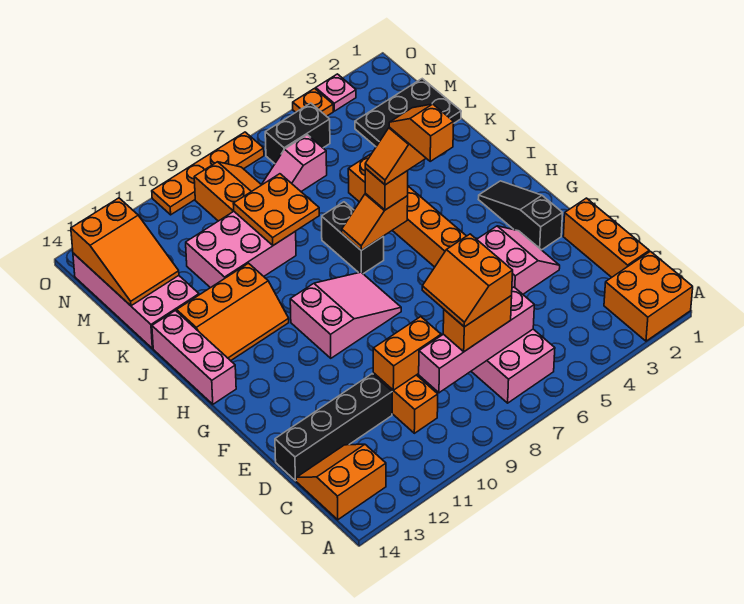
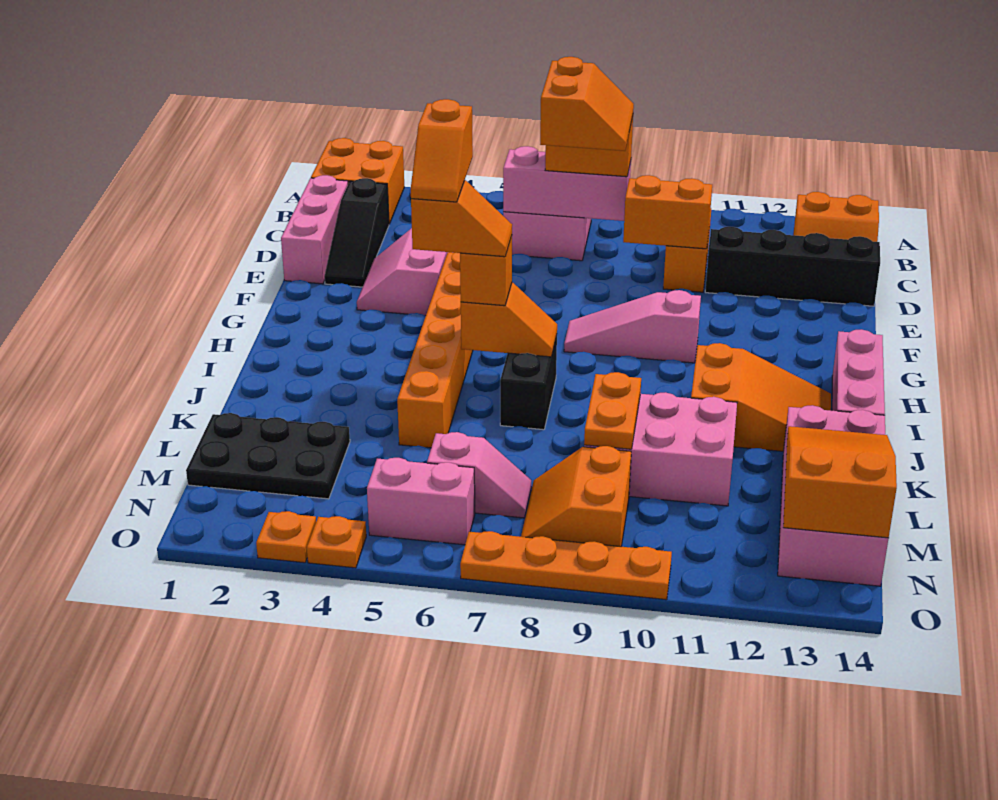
orange brick C1:E1 level 1 -> pink brick C1:E1 level 1
pink brick C6:C9 level 2 -> pink brick C6:C8 level 2
black slope F2:H2 level 1 top F -> black slope C2:E2 level 1 top C
pink slope G8:H10 level 1 top 10 -> pink slope G8:G10 level 1 top 10
orange slope I11:J13 level 1 top J -> orange slope I11:J13 level 1 top 11
orange plate K8:L9 level 2 -> orange plate K9:L9 level 2
black brick N5:N6 level 1 -> pink brick N5:N6 level 1
pink plate O3 level 1 -> orange plate O3 level 1

